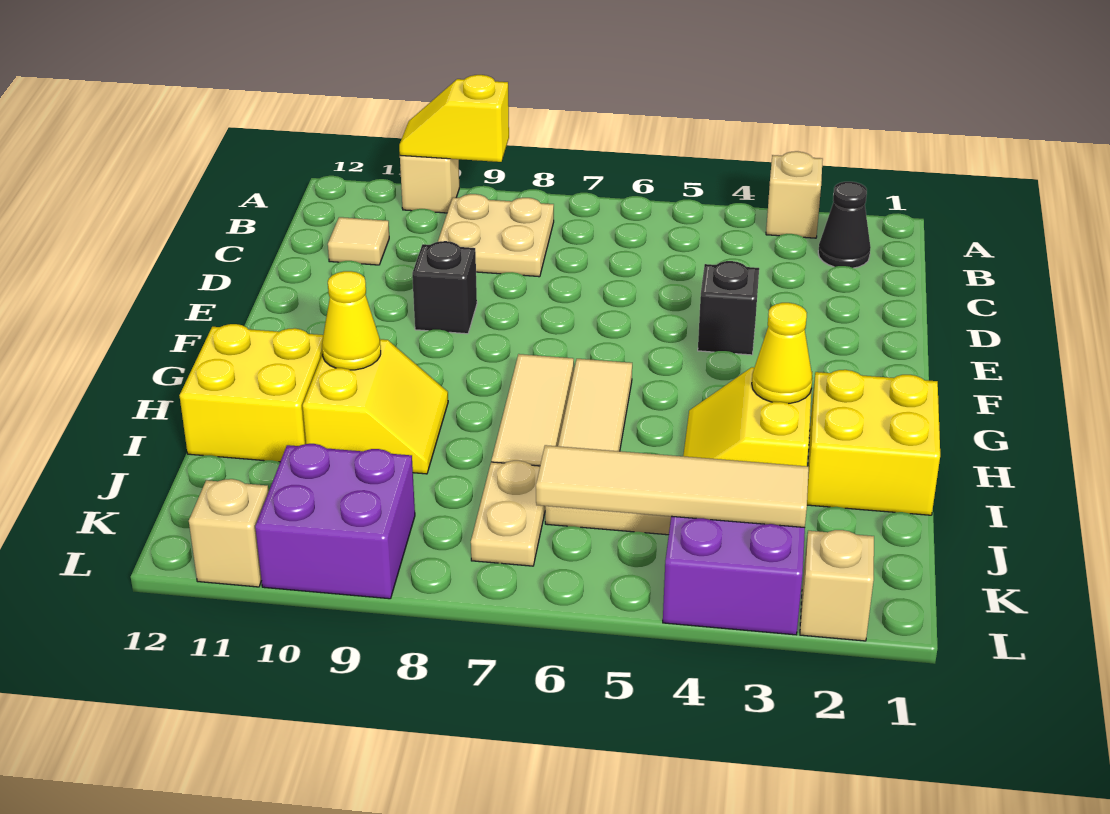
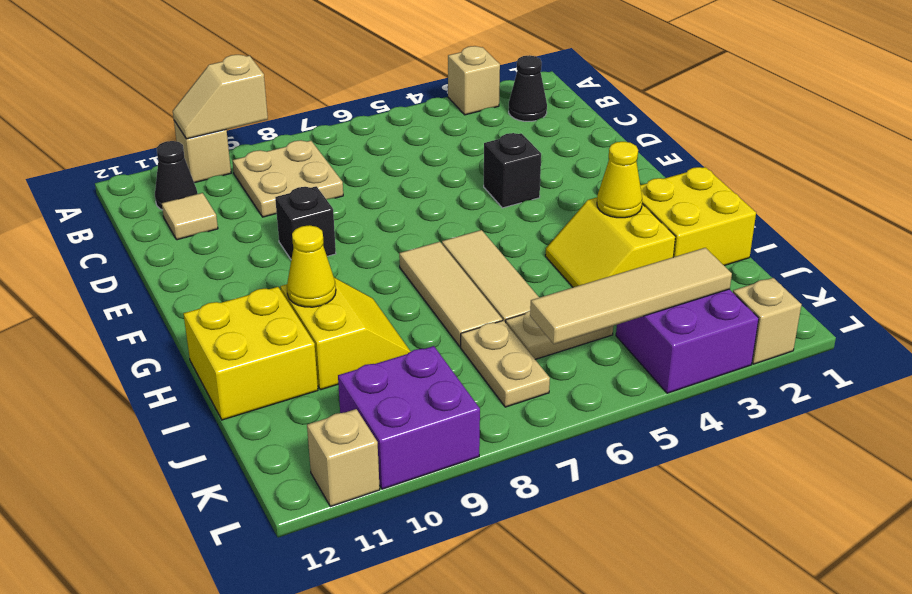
yellow slope A9:A10 level 2 top 9 -> tan slope A9:A10 level 2 top 9
none -> black cone B11 level 1

